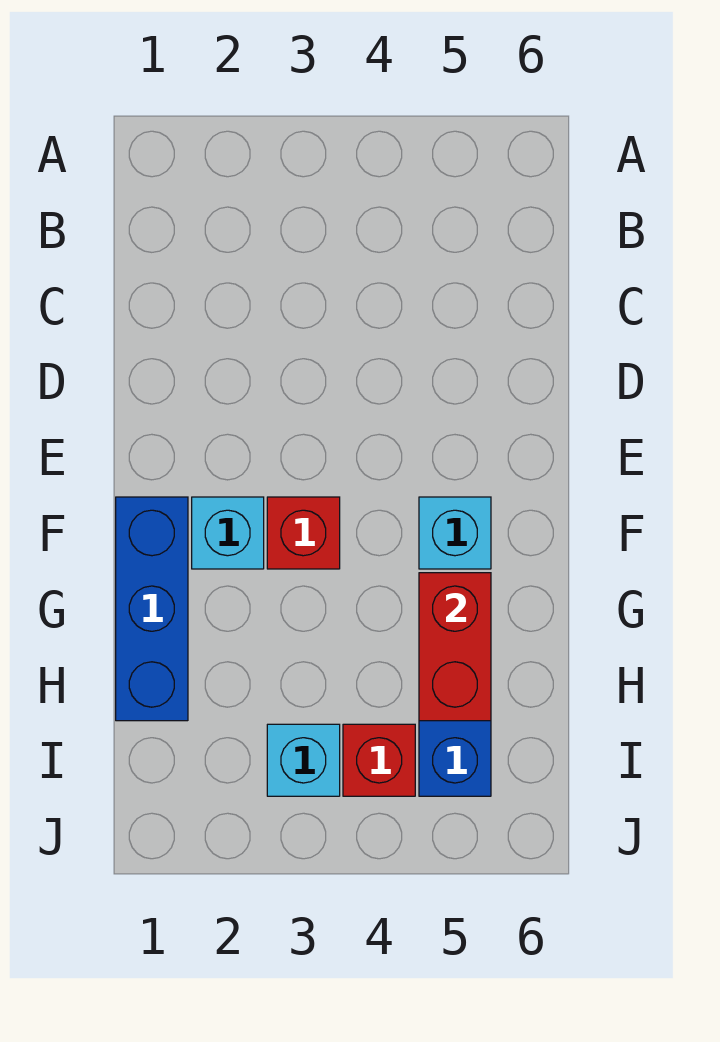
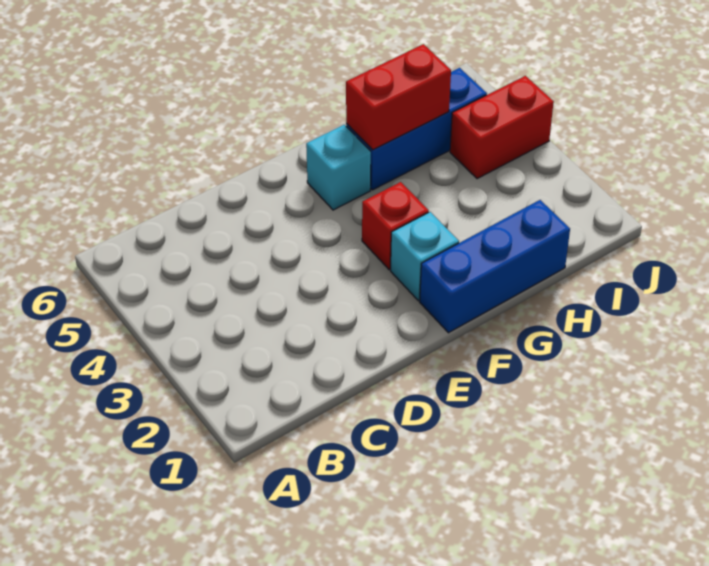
cyan brick I3 level 1 -> none
red brick I4 level 1 -> red brick I4:J4 level 1

